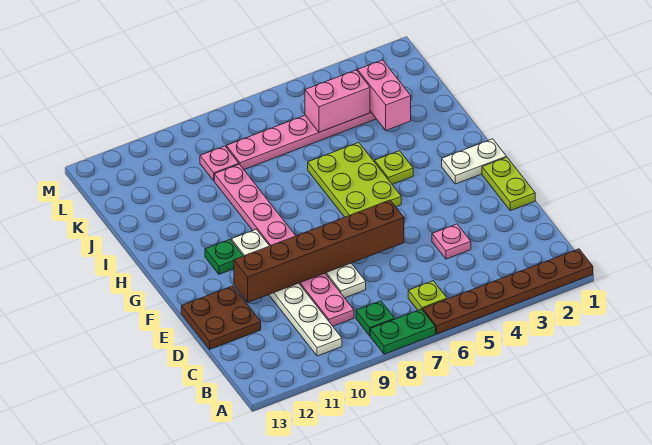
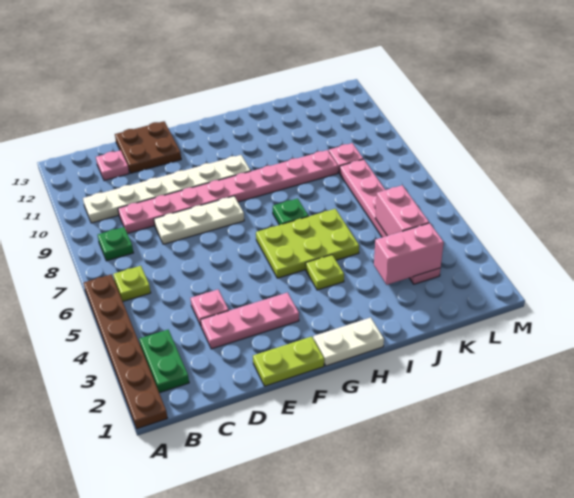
green plate A7:A8 level 1 -> green plate B2:B3 level 1
none -> pink plate C12 level 1
none -> pink plate D3:F3 level 1
brown brick E6:E11 level 2 -> none
white plate G1:G2 level 1 -> white plate G1:H1 level 1
green plate G11 level 1 -> green plate H7 level 1

